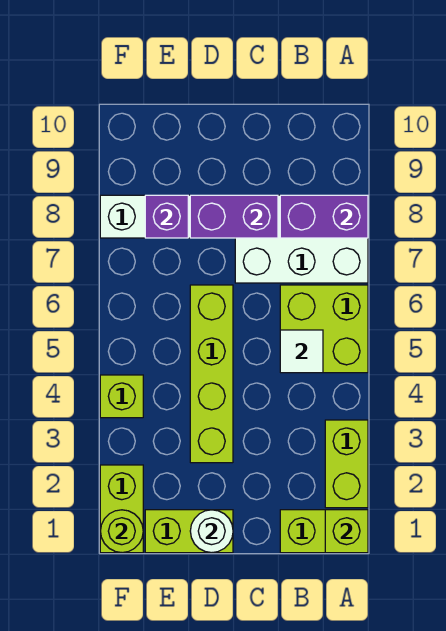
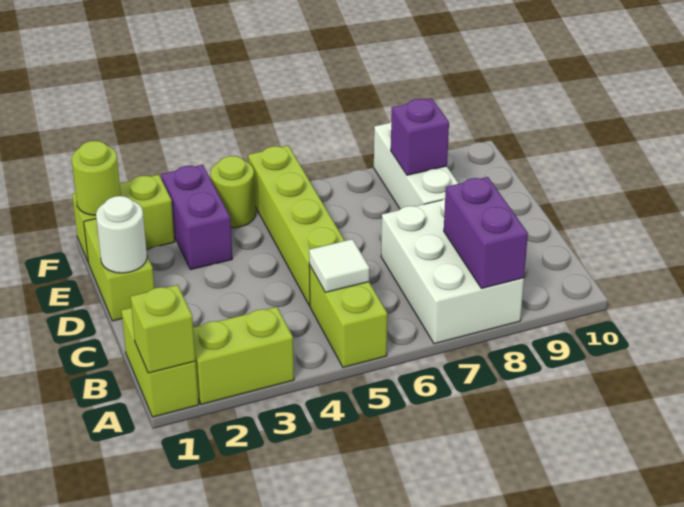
lime brick A5:B6 level 1 -> lime brick A5:B5 level 1
purple brick C8:D8 level 2 -> purple brick E3:F3 level 1
lime brick D3:D6 level 1 -> lime brick C5:F5 level 1
lime brick F4 level 1 -> lime round brick F4 level 1

